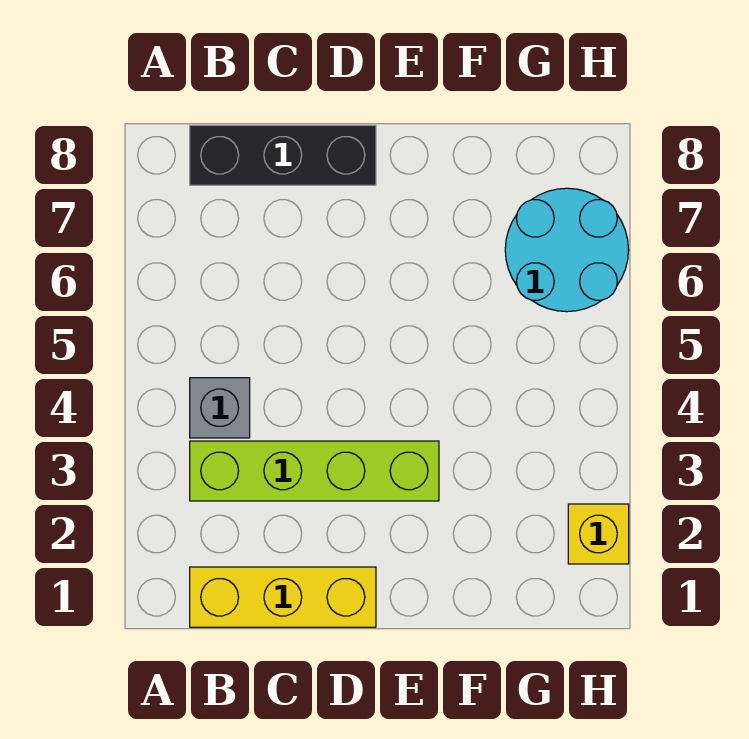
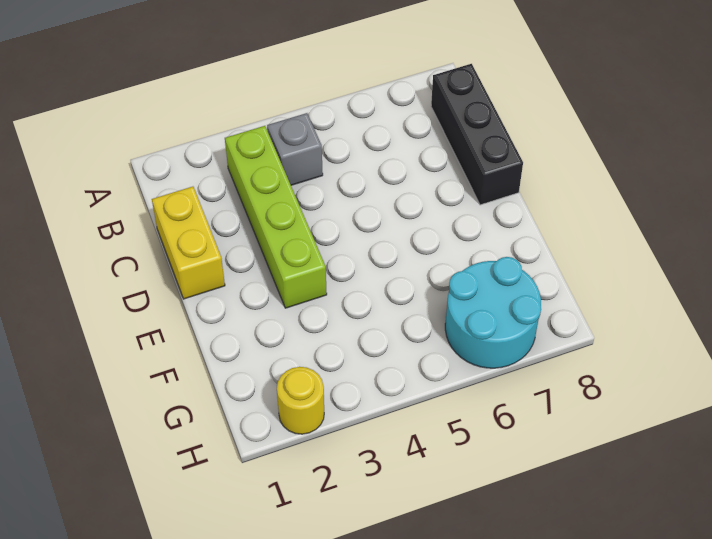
yellow brick B1:D1 level 1 -> yellow brick C1:D1 level 1
yellow brick H2 level 1 -> yellow round brick H2 level 1

